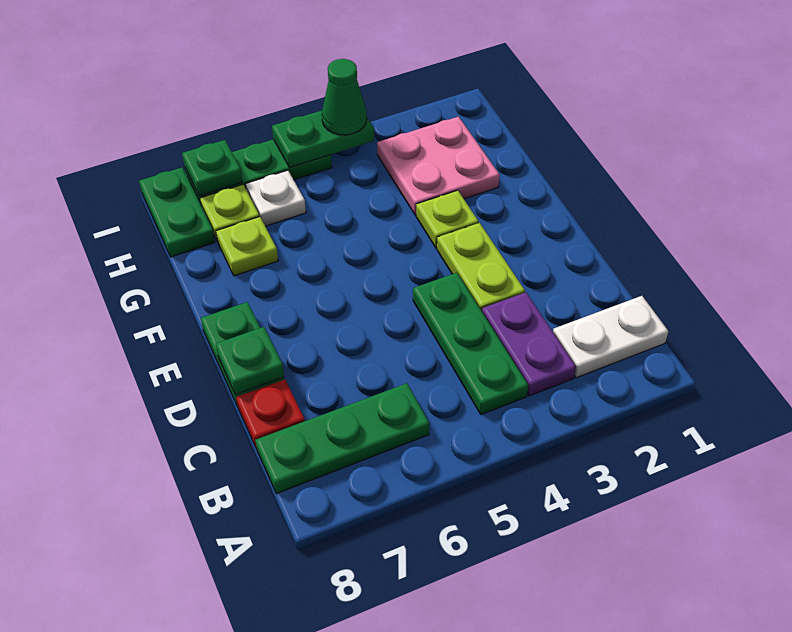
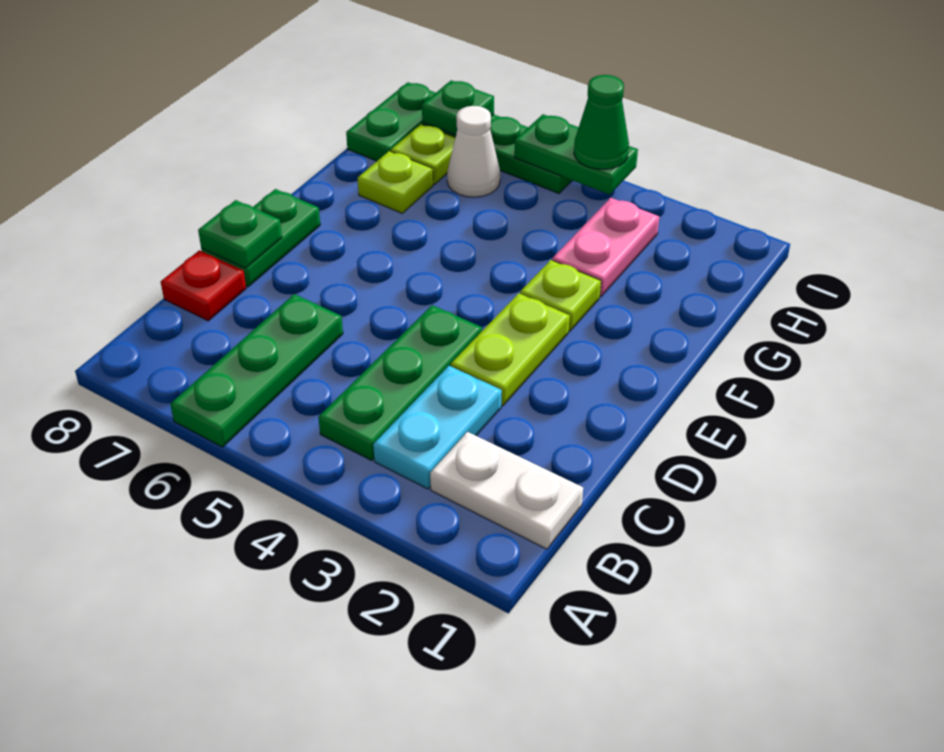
purple plate B3:C3 level 1 -> cyan plate B3:C3 level 1
green plate B6:B8 level 1 -> green plate A6:C6 level 1
pink plate G2:H3 level 1 -> pink plate G3:H3 level 1
white plate H6 level 1 -> white cone H6 level 1

